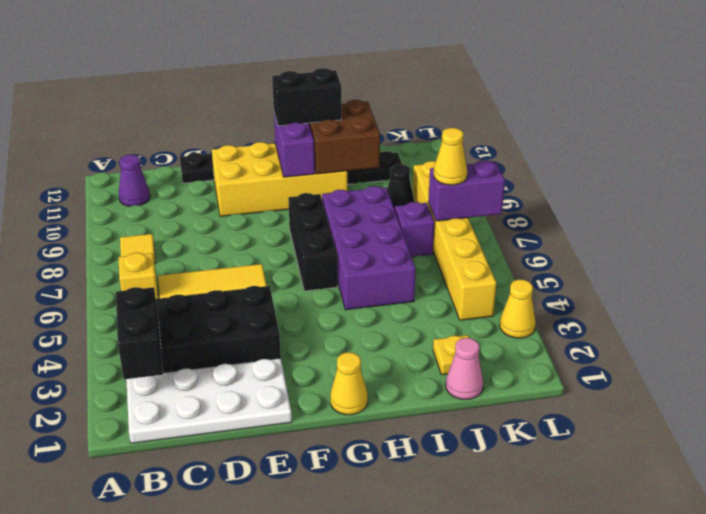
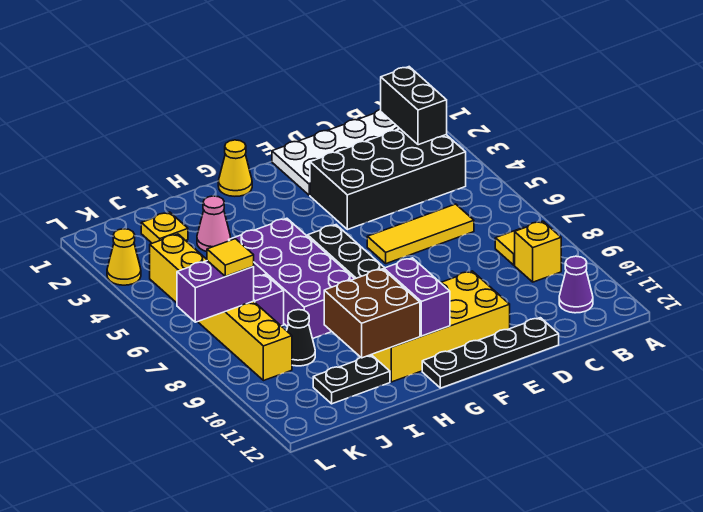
yellow brick B6 level 1 -> yellow brick B9 level 1
black brick G11:H11 level 3 -> none
pink cone J1 level 1 -> pink cone I3 level 1
yellow cone K7 level 3 -> yellow tile K7 level 3

